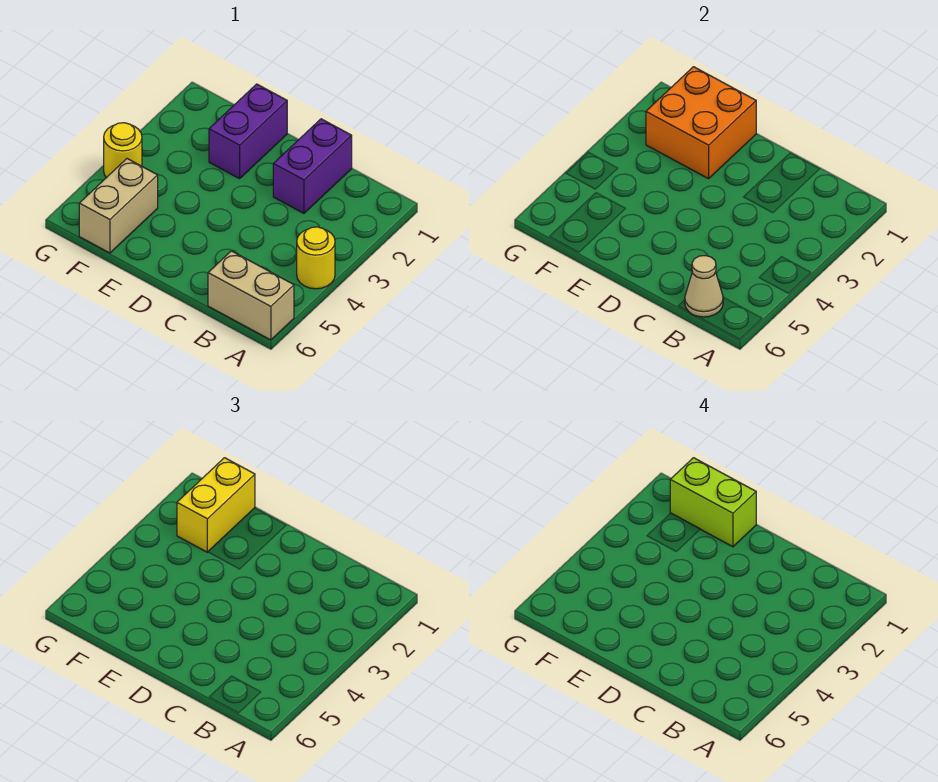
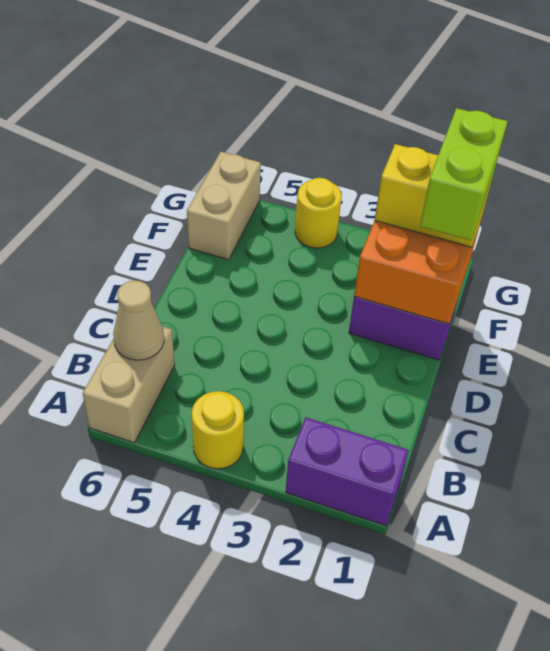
purple brick C1:C2 level 1 -> purple brick A1:A2 level 1
tan brick F5:F6 level 1 -> tan brick F6:G6 level 1

